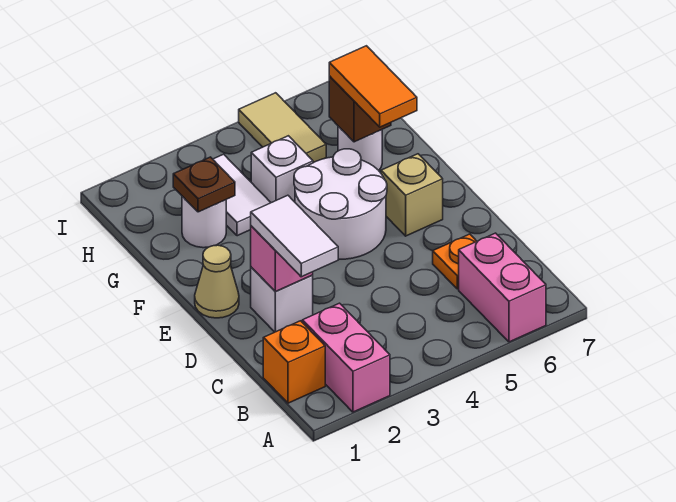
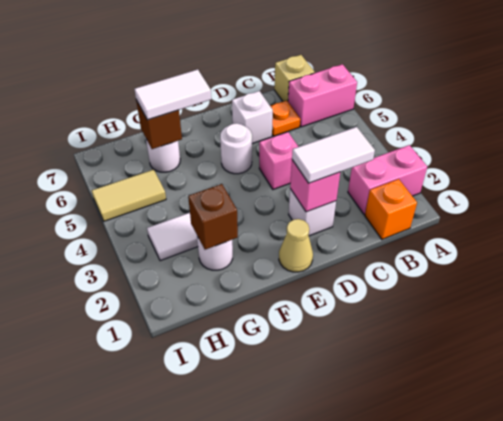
none -> pink brick D4 level 1
white round brick E4:F5 level 1 -> white round brick E5 level 1
tan brick E6 level 1 -> tan brick B7 level 1
orange tile F6:G6 level 3 -> white tile F6:G6 level 3
brown plate G2 level 2 -> brown brick G2 level 2
white brick G4 level 1 -> white brick D6 level 1

